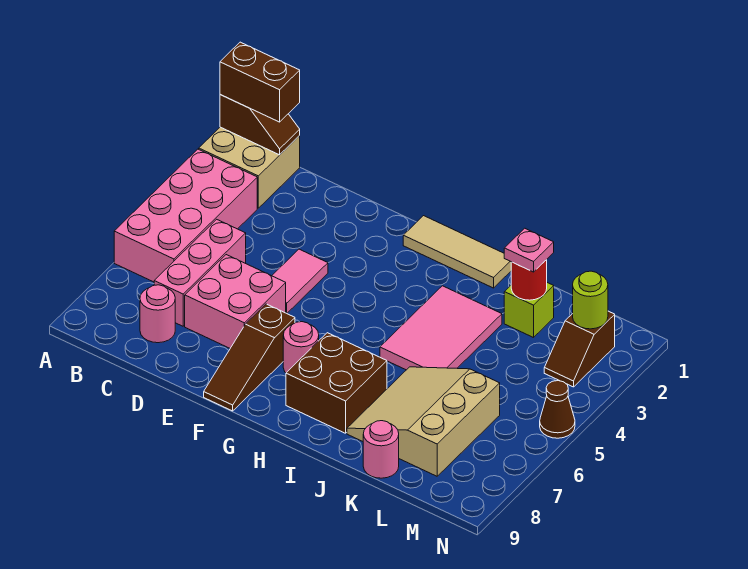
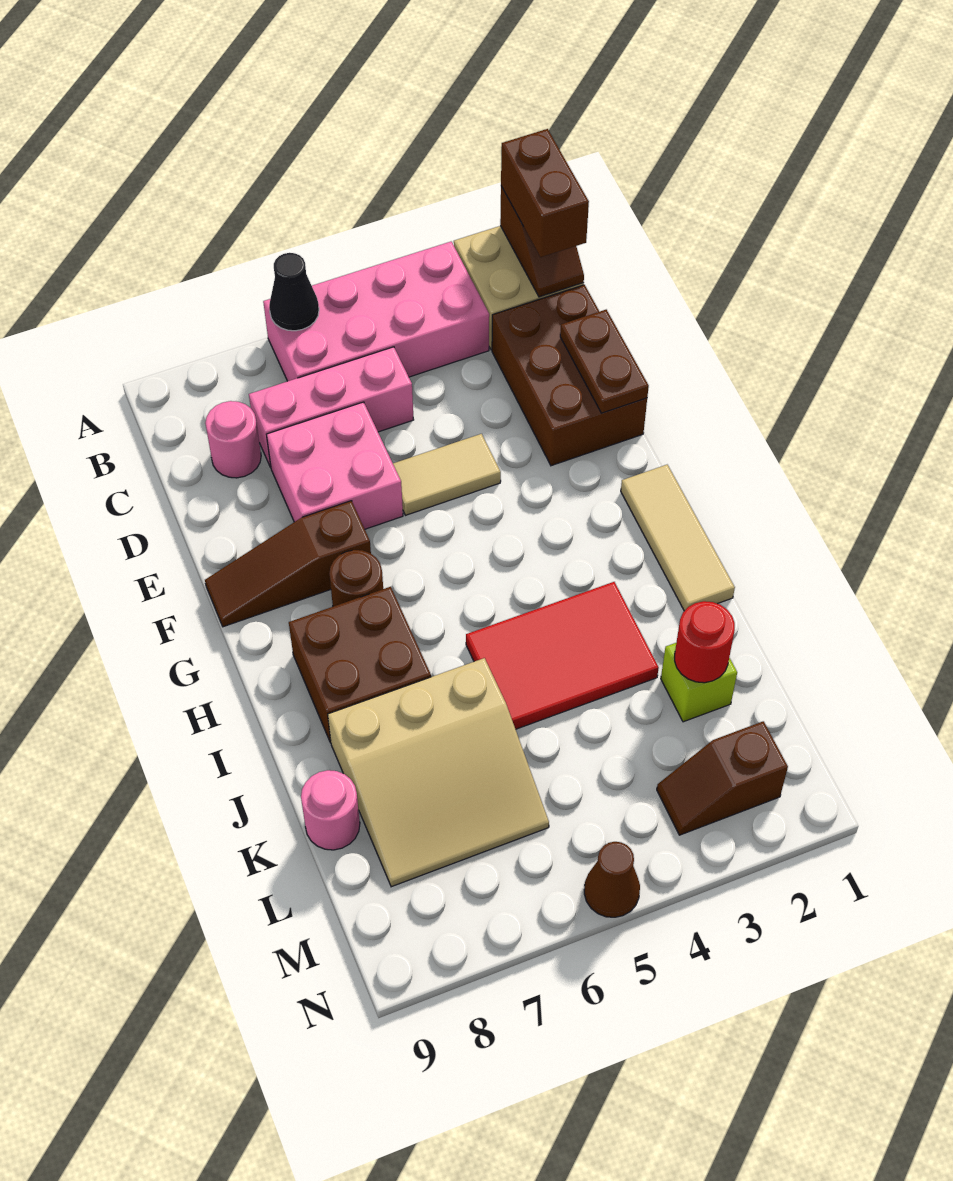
none -> black cone A6 level 2
none -> brown brick C1:E2 level 1
none -> brown plate D1:E1 level 2
pink tile E4:E5 level 1 -> tan tile E4:E5 level 1
pink round brick G7 level 1 -> brown round brick G7 level 1
pink tile I3:J5 level 1 -> red tile I3:J5 level 1
tan slope J6:L8 level 1 top L -> tan slope J6:L8 level 1 top J
pink plate K2 level 3 -> none
lime round brick M2 level 2 -> none

